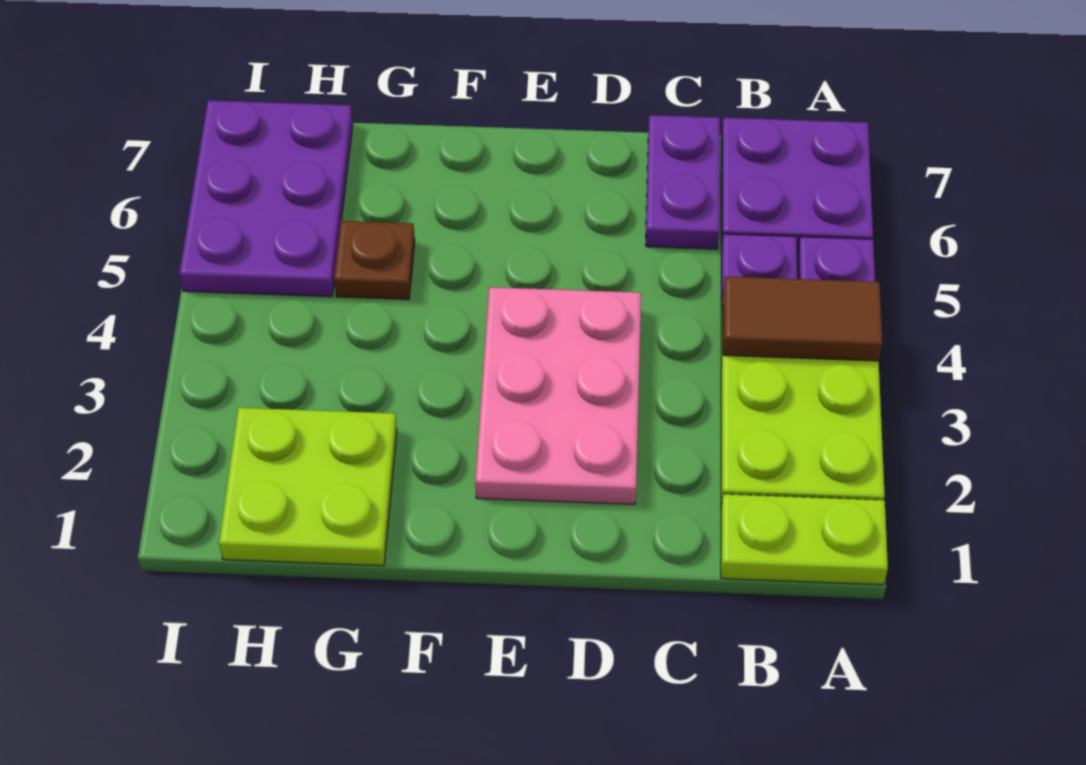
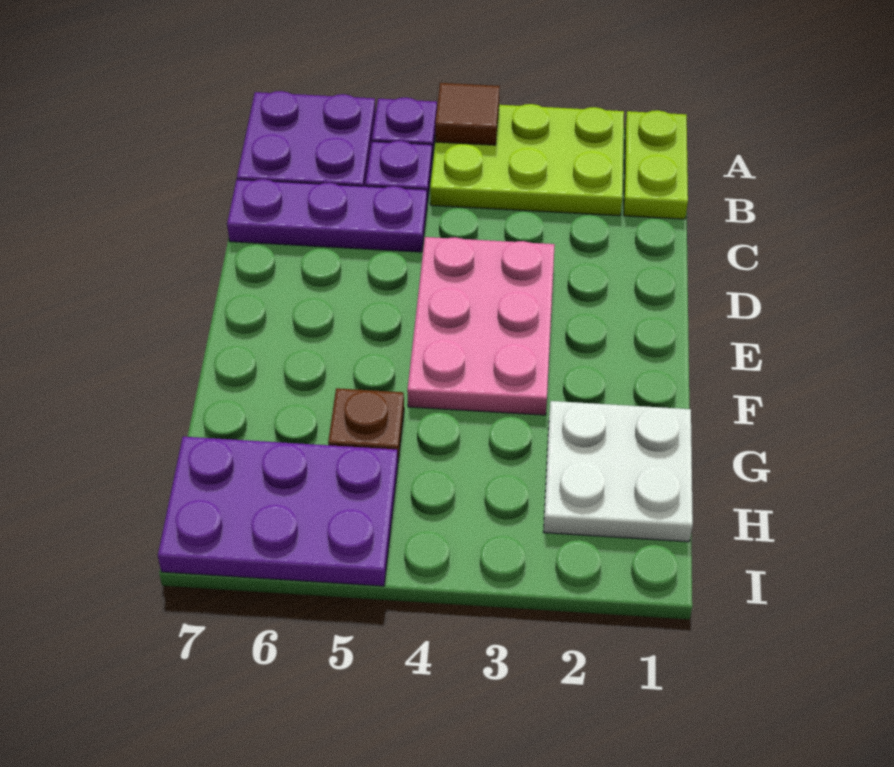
brown tile A4:B4 level 2 -> brown tile A4 level 2
purple plate C6:C7 level 1 -> purple plate C5:C7 level 1
pink plate D2:E4 level 1 -> pink plate D3:F4 level 1
lime plate G1:H2 level 1 -> white plate G1:H2 level 1

